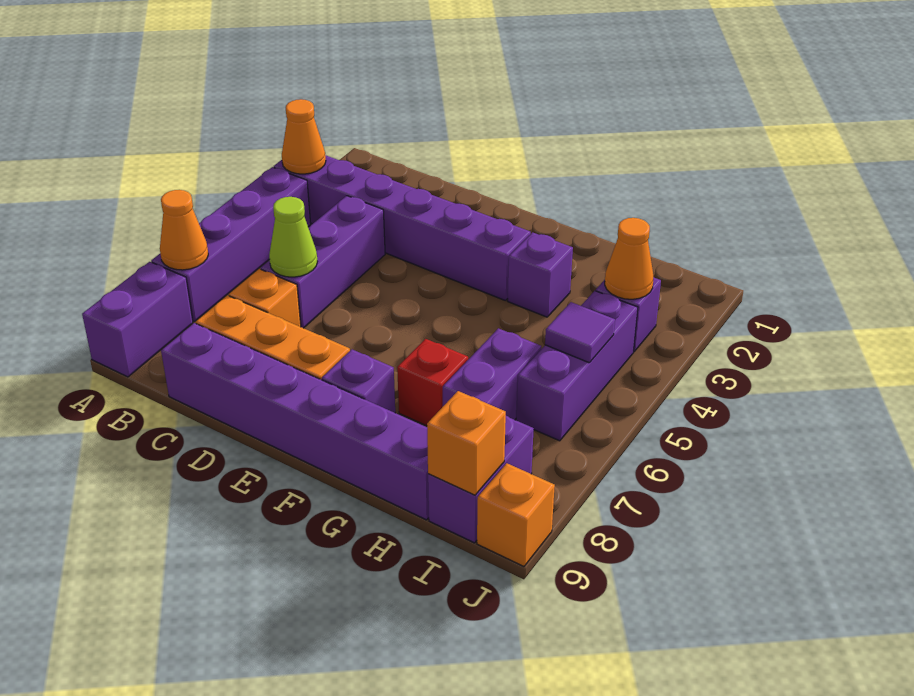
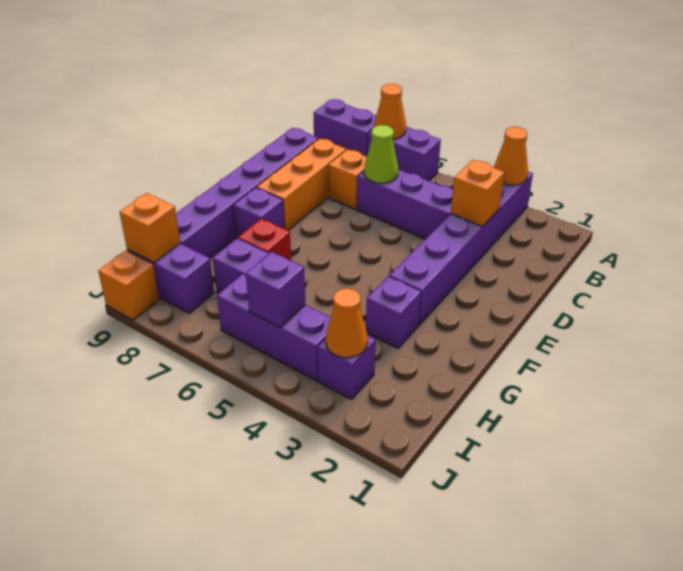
purple brick A4:A7 level 1 -> purple brick A6:A7 level 1
none -> orange brick C3 level 2
purple tile I5 level 2 -> purple brick I5 level 2

